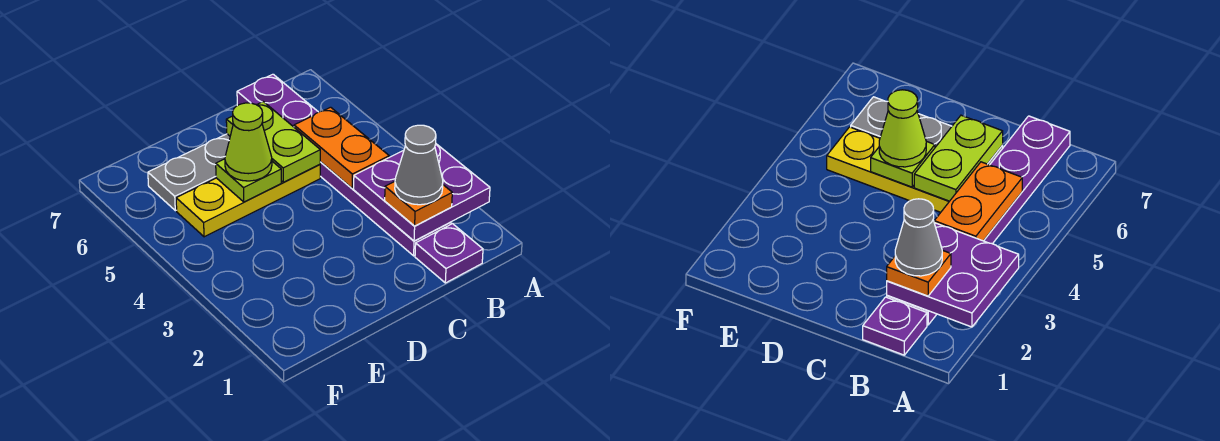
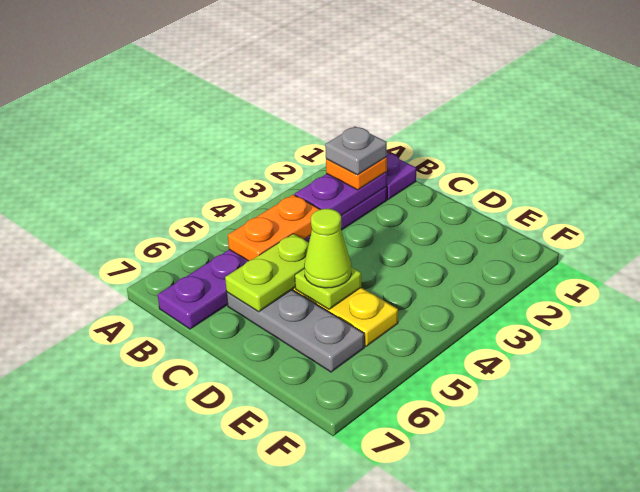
purple plate A2:B3 level 2 -> purple plate B2:B3 level 2
grey cone B2 level 4 -> grey plate B2 level 4

